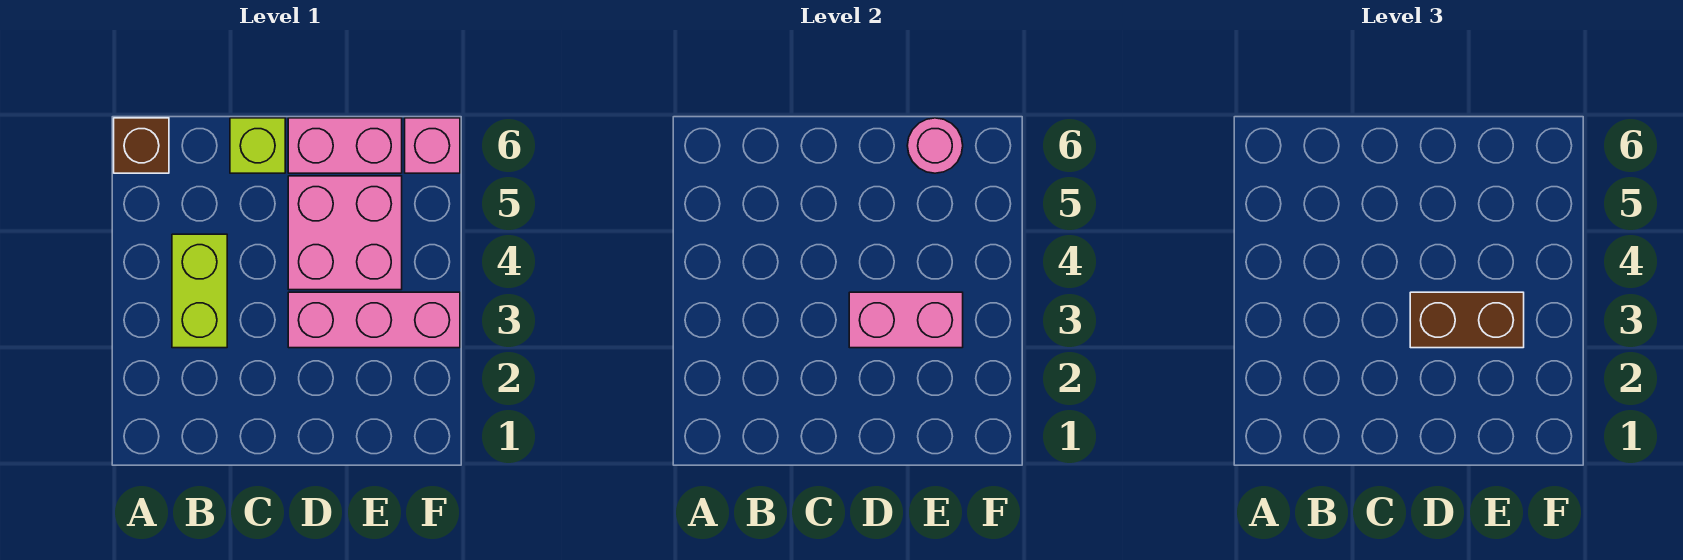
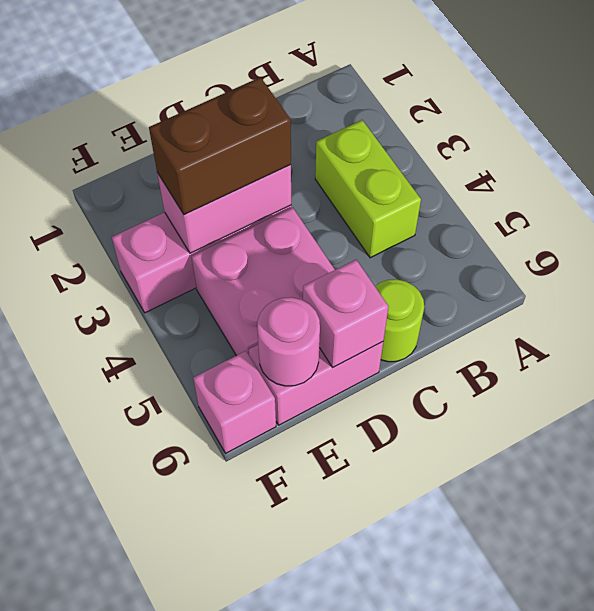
brown brick A6 level 1 -> none
lime brick C6 level 1 -> lime round brick C6 level 1
none -> pink brick D6 level 2

